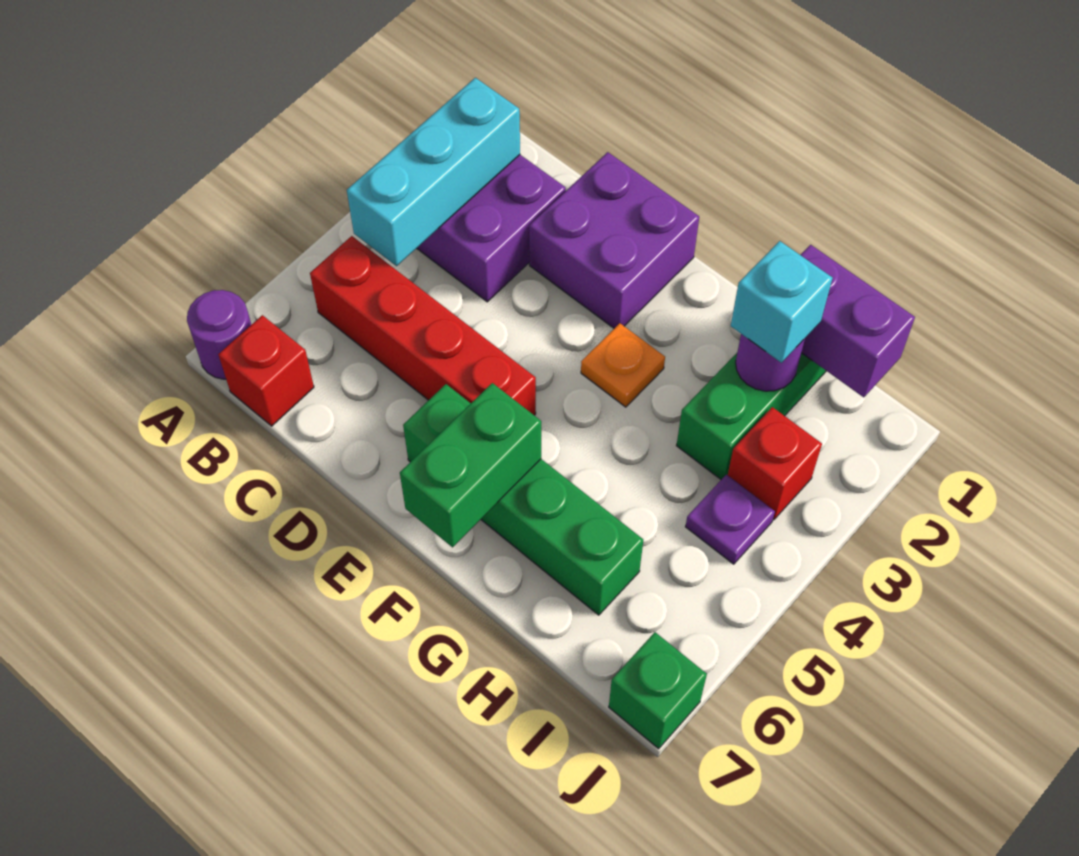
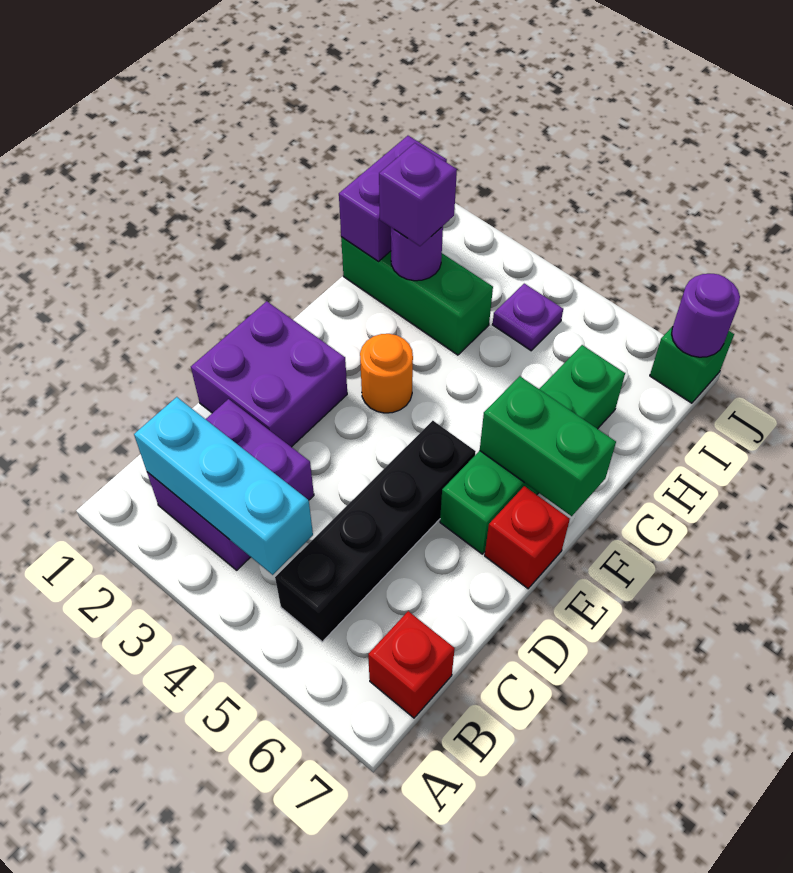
purple round brick A7 level 1 -> purple round brick J7 level 2
red brick B5:E5 level 1 -> black brick B5:E5 level 1
orange plate F3 level 1 -> orange round brick F3 level 1
cyan brick H2 level 3 -> purple brick H2 level 3
red brick I3 level 1 -> red brick E7 level 1

